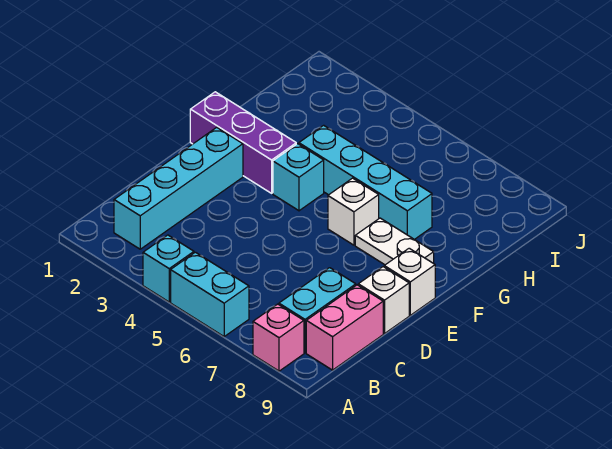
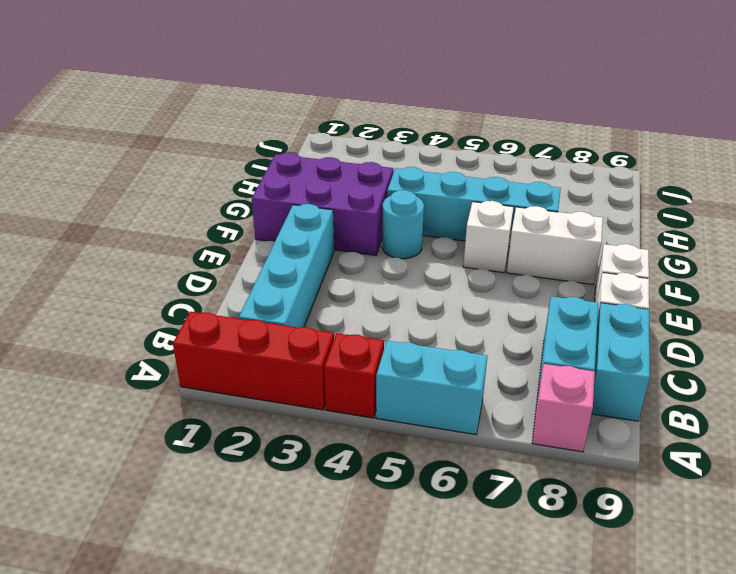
none -> red brick A1:A3 level 1
cyan brick A4 level 1 -> red brick A4 level 1
pink brick B9:C9 level 1 -> cyan brick B9:C9 level 1
purple brick F1:F3 level 1 -> purple brick F1:G3 level 1
cyan brick F4 level 1 -> cyan round brick F4 level 1
white plate F7:F8 level 1 -> white brick F7:F8 level 1

